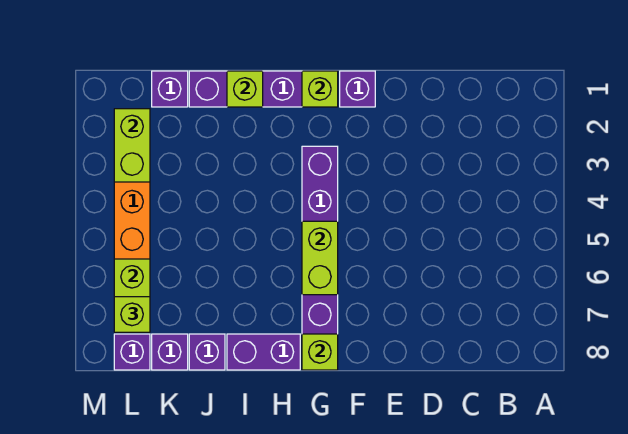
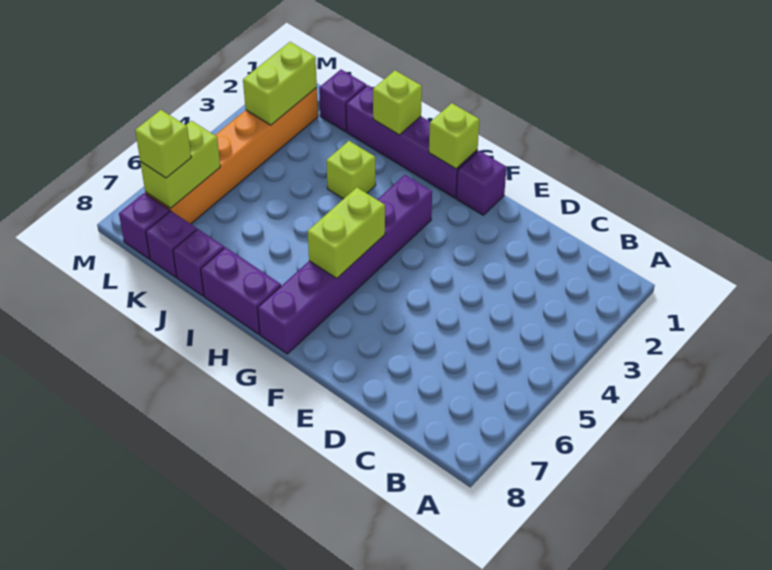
lime brick G8 level 2 -> lime brick I3 level 1

